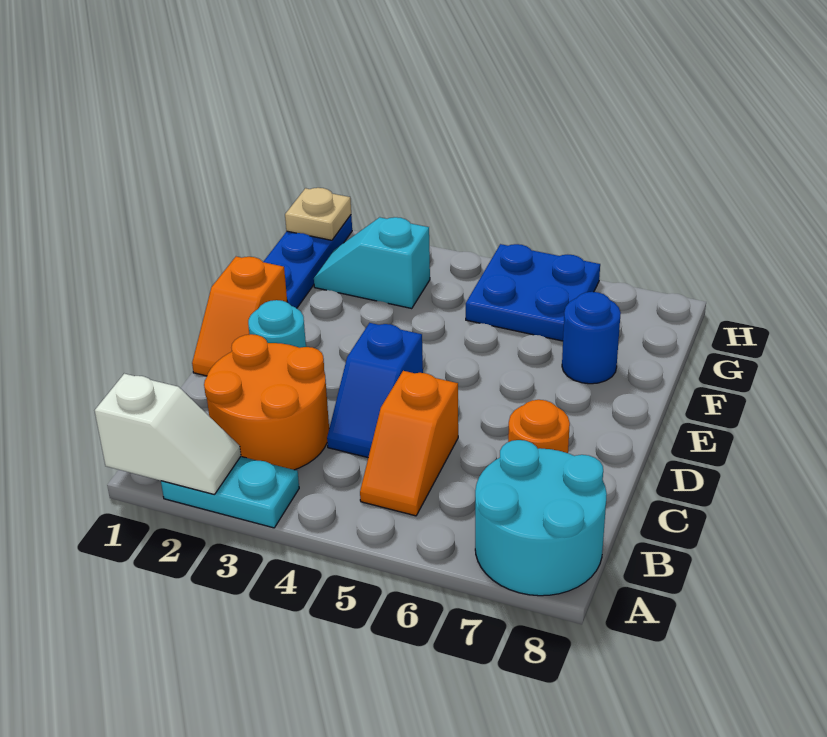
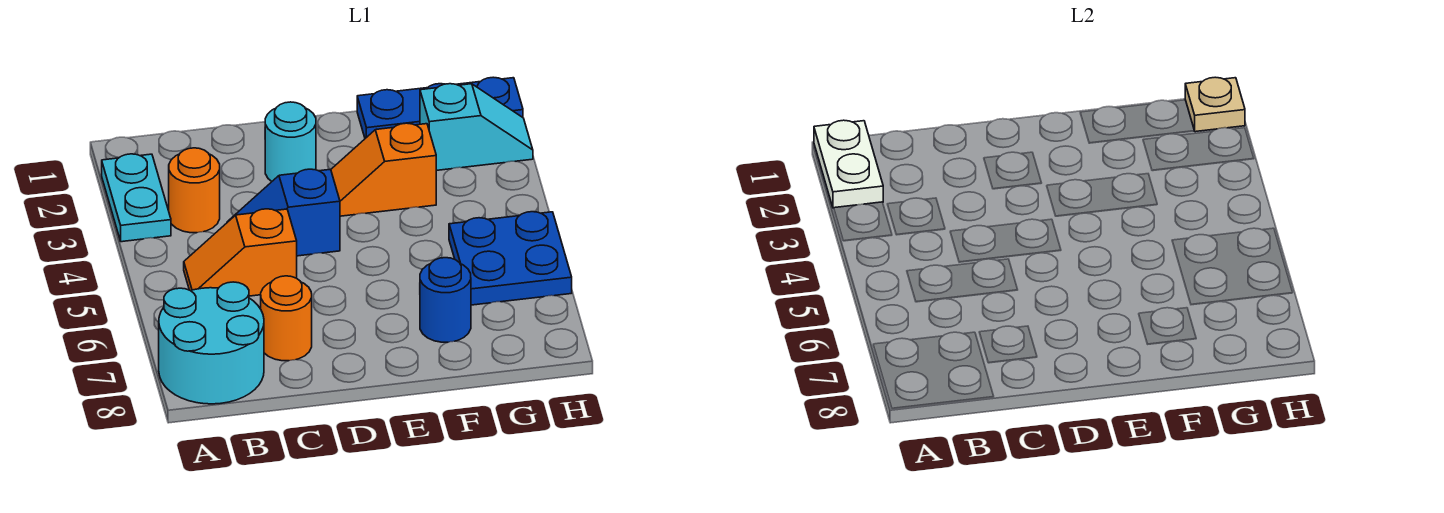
white slope A1:A2 level 2 top 1 -> white plate A1:A2 level 2
orange round brick B2:C3 level 1 -> orange round brick B3 level 1
orange slope D1:E1 level 1 top E -> orange slope E3:F3 level 1 top F
cyan slope G2:G3 level 1 top 3 -> cyan slope G2:H2 level 1 top G

